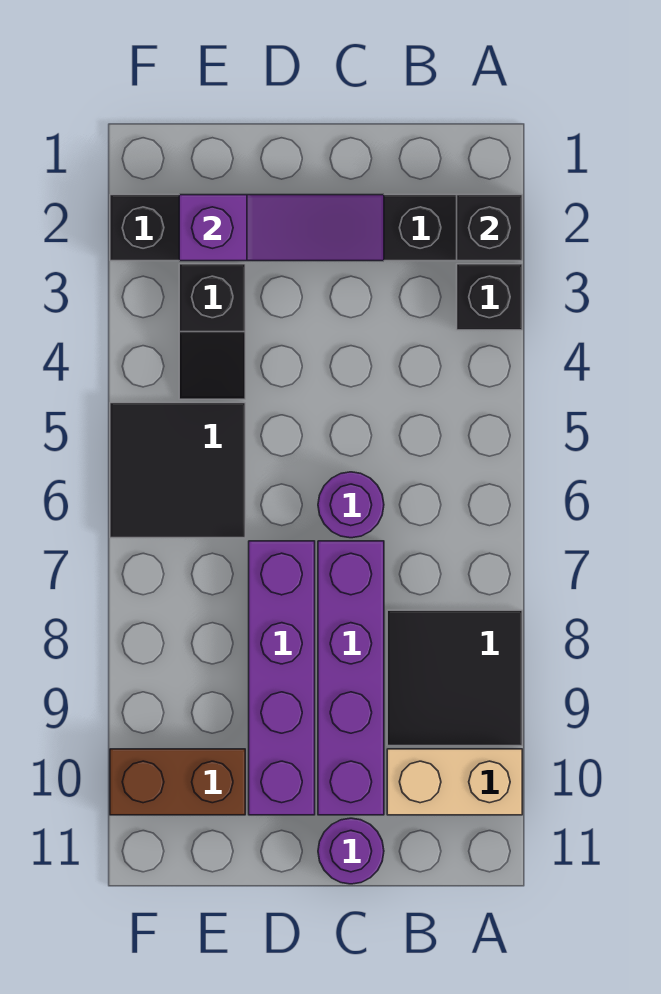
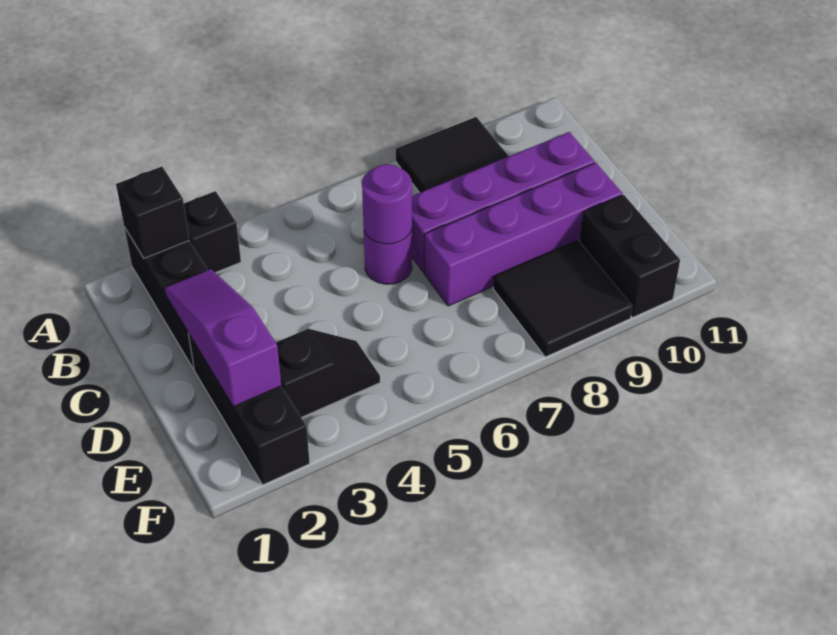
tan brick A10:B10 level 1 -> none
purple round brick C11 level 1 -> purple round brick C6 level 2
black tile E5:F6 level 1 -> black tile E8:F9 level 1
brown brick E10:F10 level 1 -> black brick E10:F10 level 1

